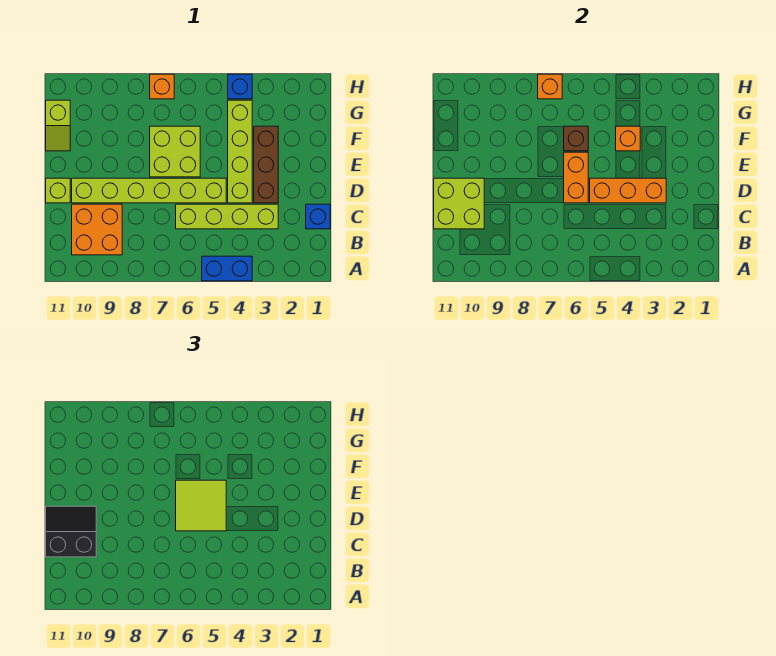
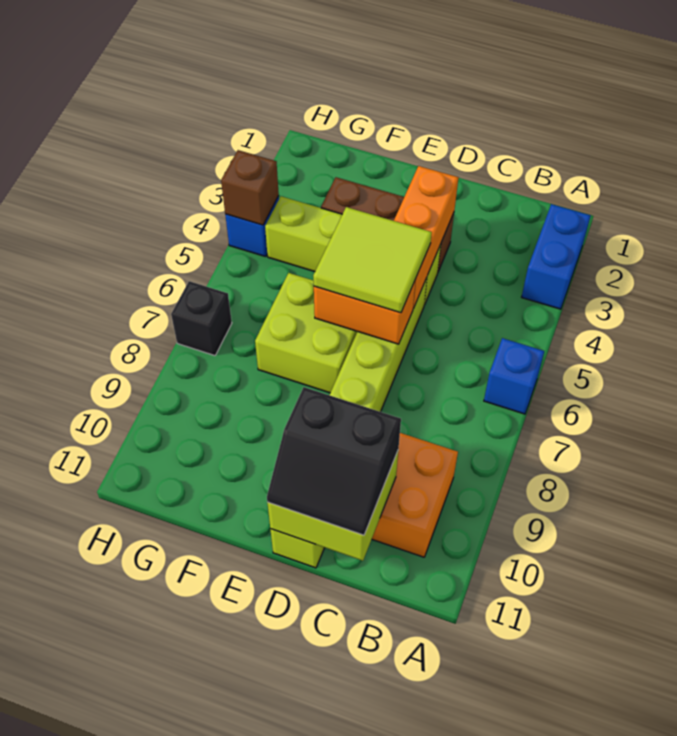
blue brick A4:A5 level 1 -> blue brick A2:A3 level 1
blue brick C1 level 1 -> blue brick A6 level 1
lime brick C3:C6 level 1 -> none
black slope C10:D11 level 3 top C -> black slope C10:D11 level 3 top 10
orange brick F4 level 2 -> none
brown brick F6 level 2 -> brown brick H4 level 2
lime slope F11:G11 level 1 top G -> none
orange brick H7 level 1 -> black brick H7 level 1
orange brick H7 level 2 -> none

